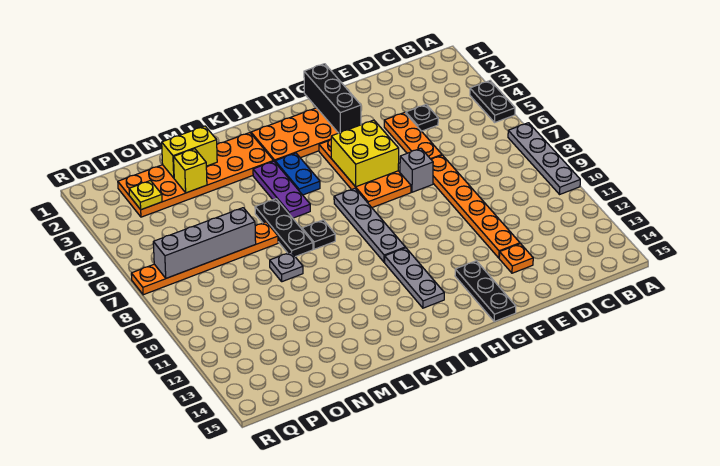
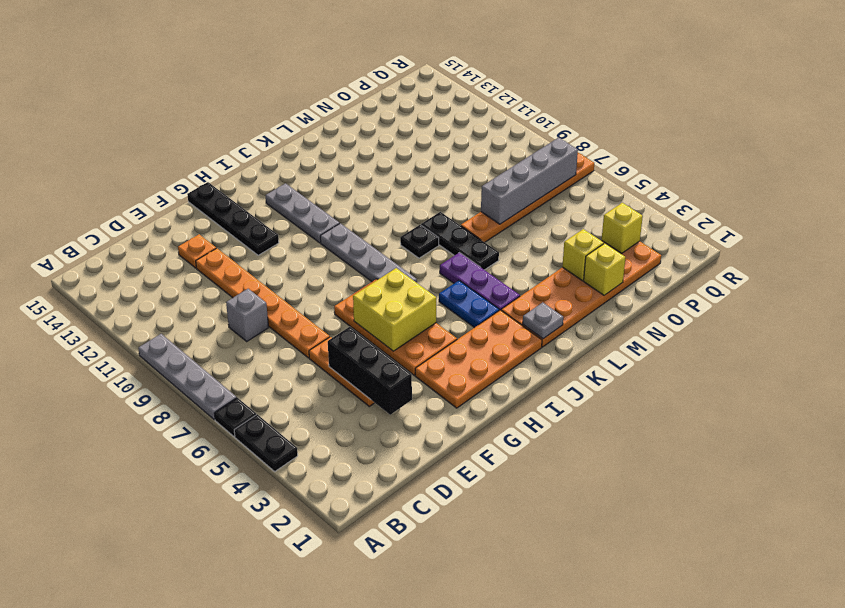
black plate D4 level 1 -> black plate A6 level 1
grey brick F7 level 1 -> grey brick D9 level 1
black brick G1:G3 level 2 -> black brick E3:E5 level 2
black plate G13:G15 level 1 -> black plate G12:G15 level 1
yellow brick M2:N2 level 2 -> yellow brick N2 level 2
grey plate M9 level 1 -> grey plate K2 level 2
yellow plate P3 level 2 -> yellow brick P3 level 2

